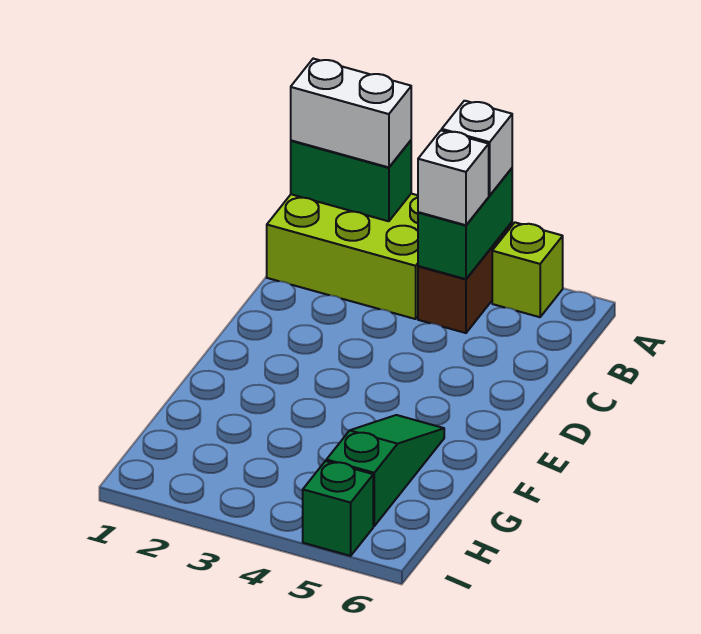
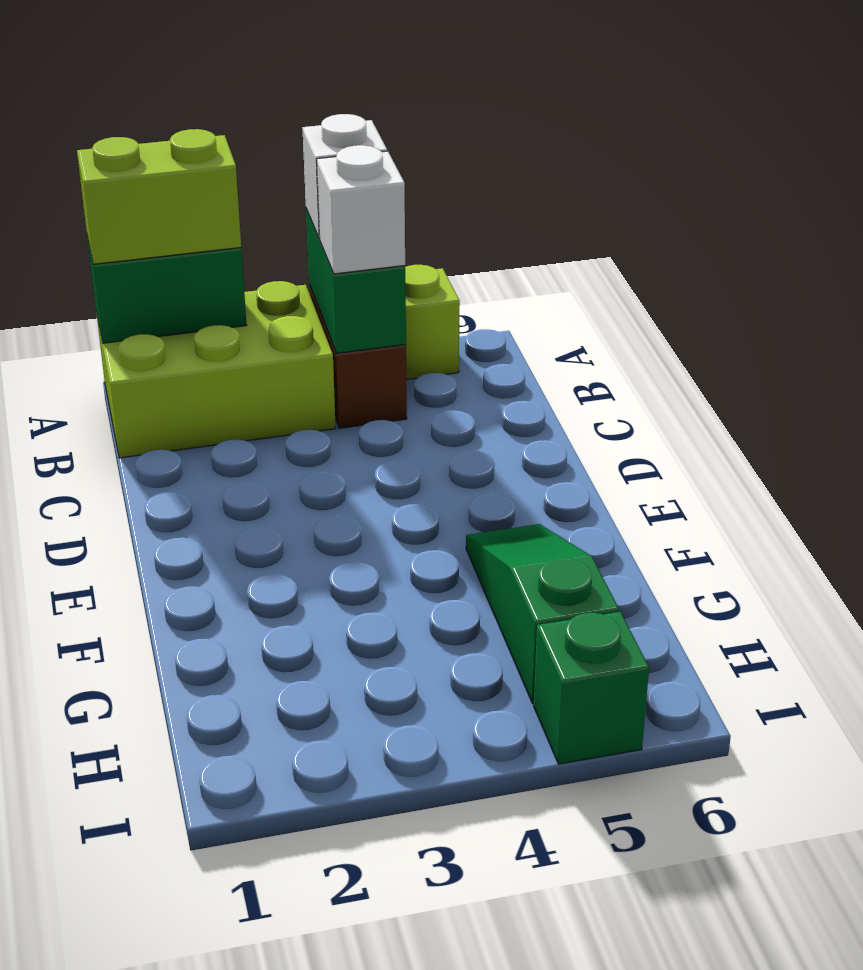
white brick A1:A2 level 3 -> lime brick A1:A2 level 3

